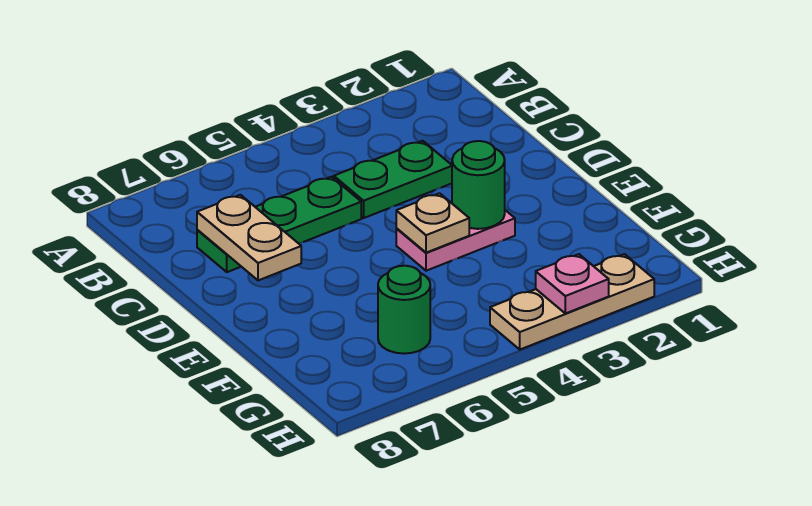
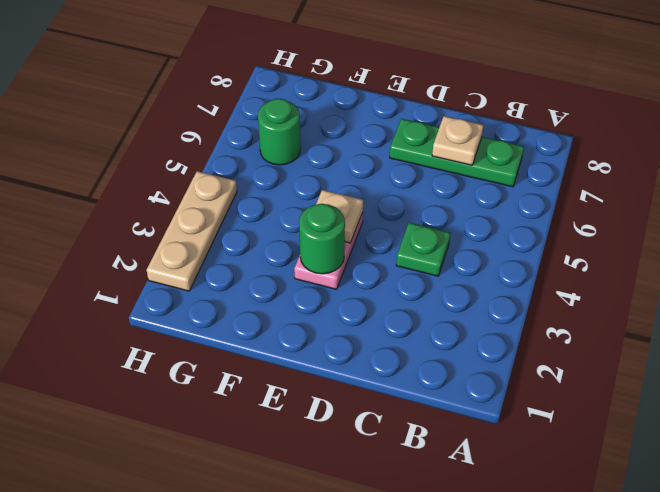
green plate C3:C4 level 1 -> green plate C4 level 1
green plate C5:C7 level 1 -> green plate B7:D7 level 1
tan plate C7:D7 level 2 -> tan plate C7 level 2
pink plate H3 level 2 -> none

